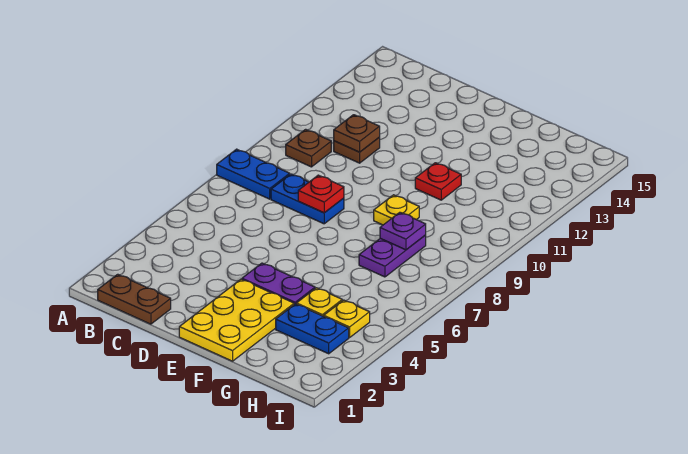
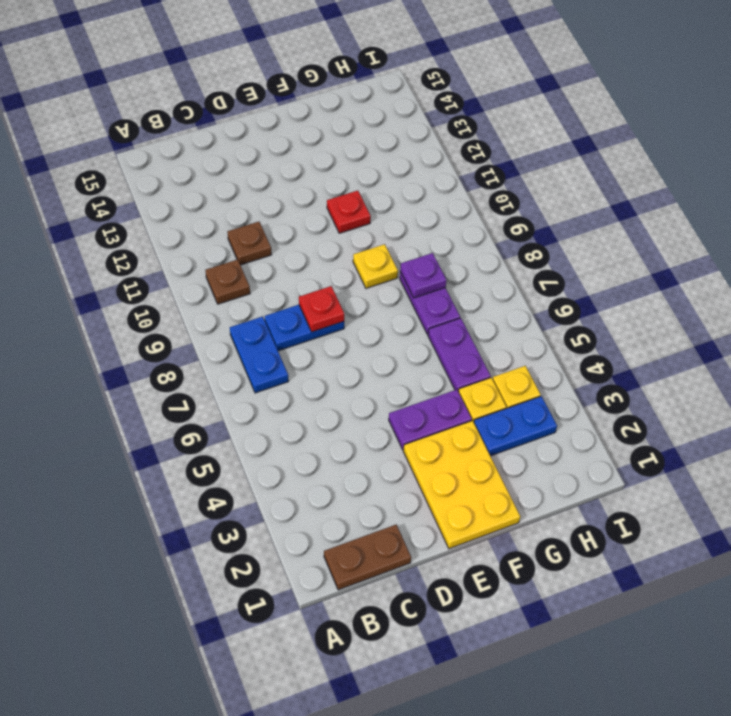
blue plate A8:B8 level 1 -> blue plate B7:B8 level 1
brown plate C11 level 2 -> none
none -> purple plate G5:G6 level 1

